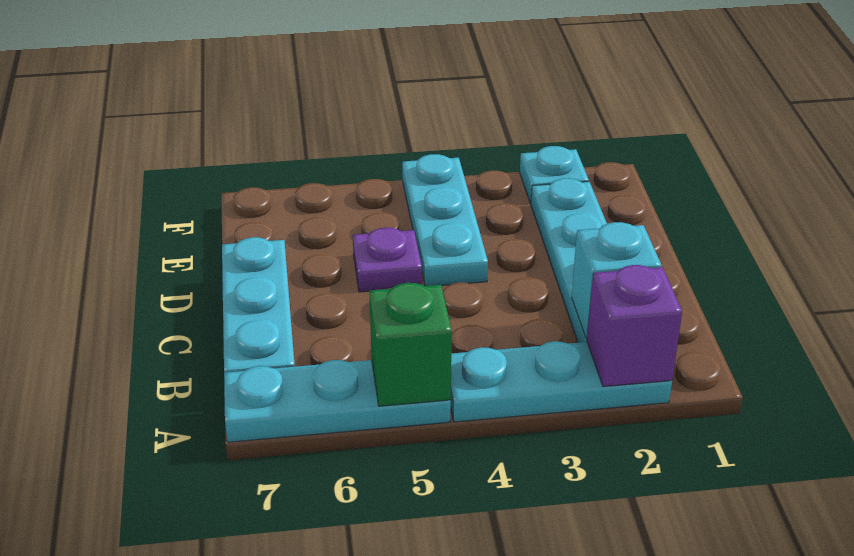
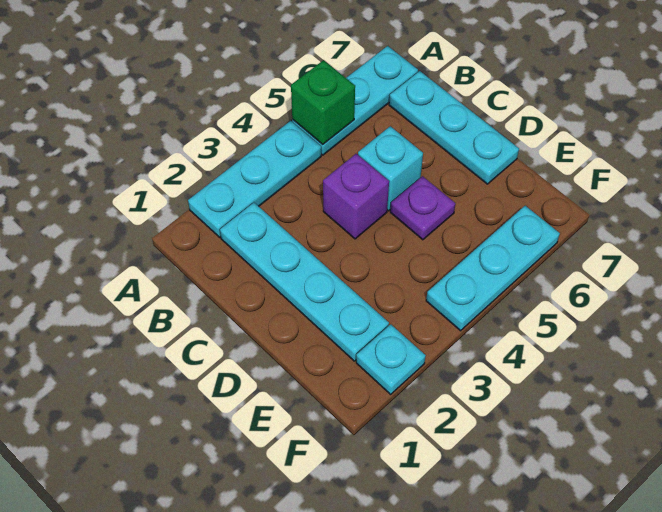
purple brick A2 level 2 -> purple brick C4 level 1
cyan brick B2 level 2 -> cyan brick C5 level 1
cyan plate D4:F4 level 1 -> cyan plate F4:F6 level 1

